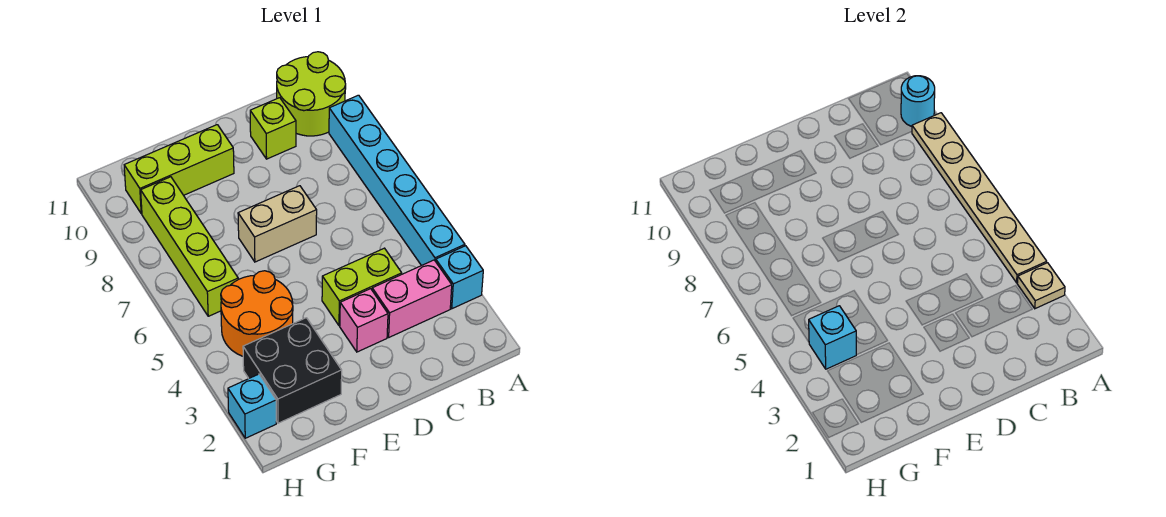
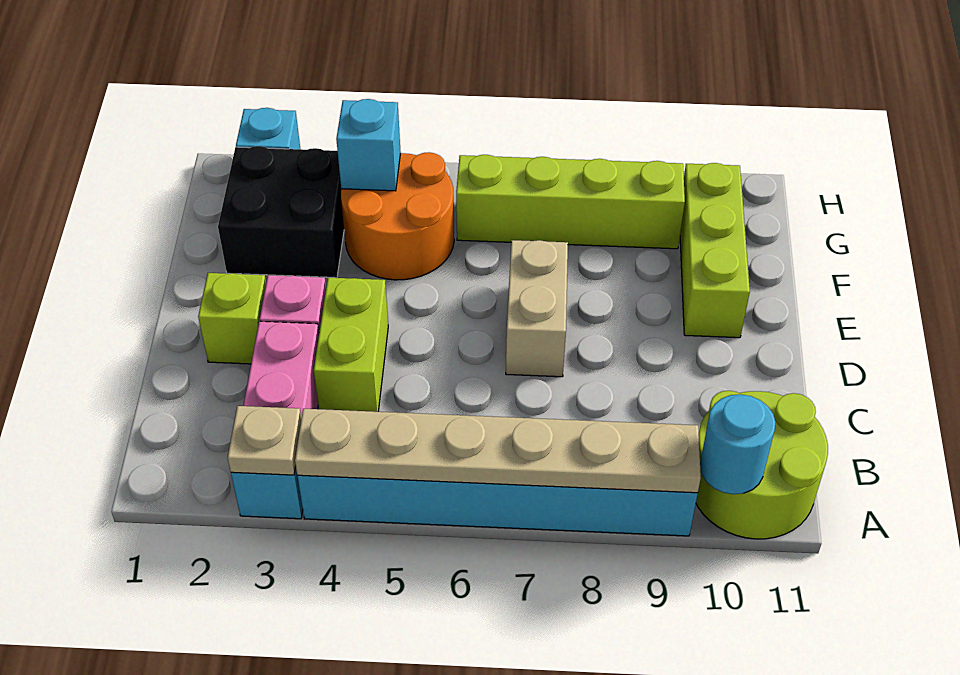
lime brick C10 level 1 -> lime brick D2 level 1

